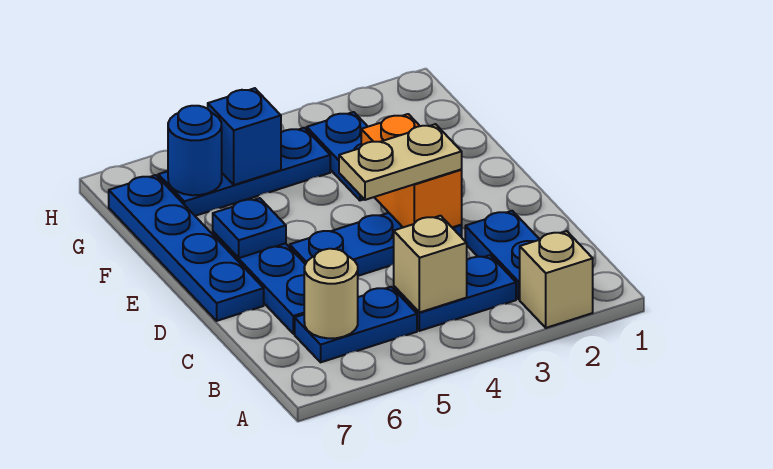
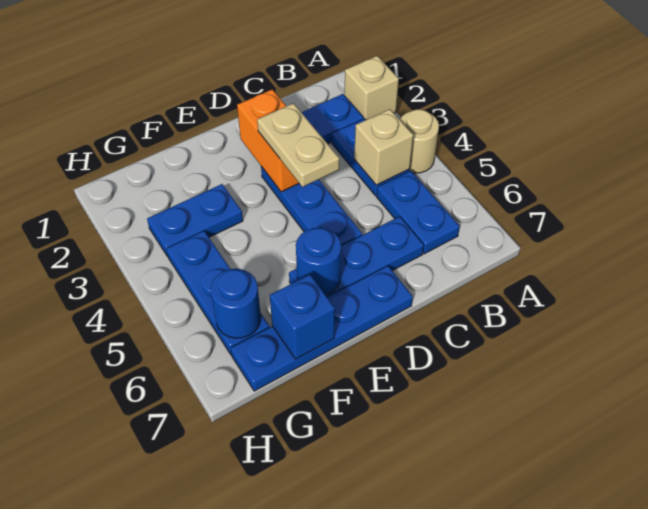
tan round brick B6 level 2 -> tan round brick A4 level 1
orange brick D3:E3 level 2 -> orange brick D2:D3 level 2
blue plate E6 level 2 -> blue round brick E6 level 2
blue brick G5 level 2 -> blue brick F7 level 2

